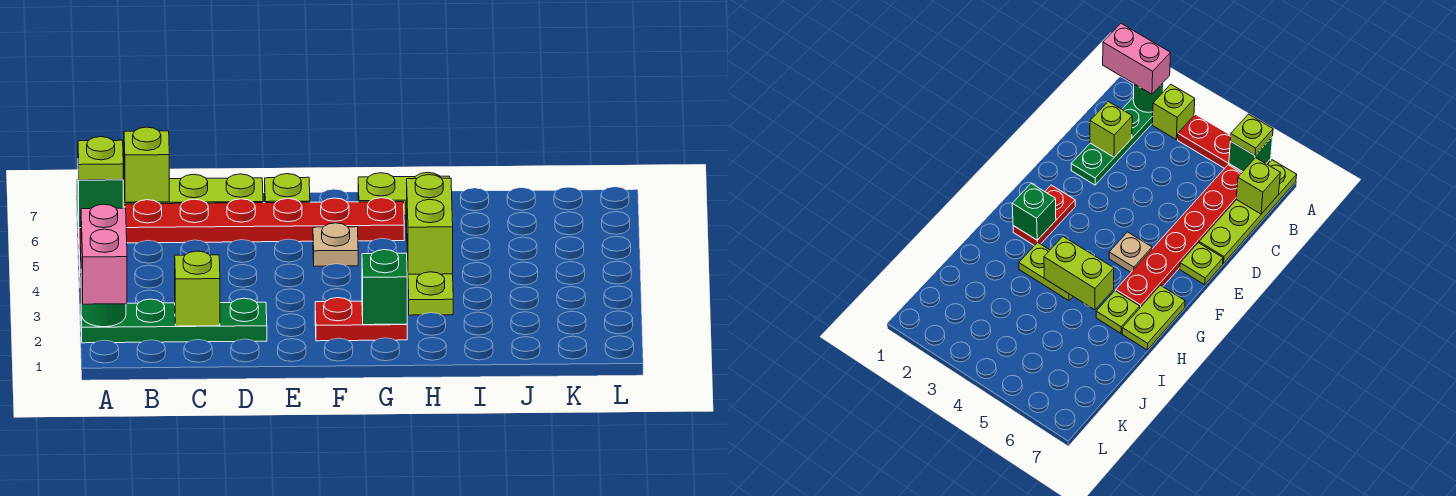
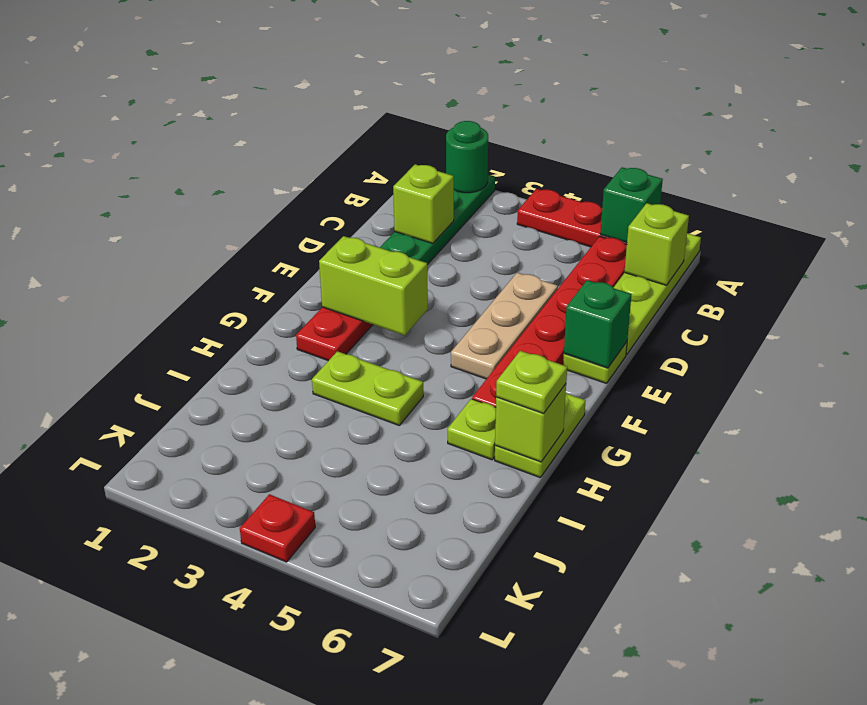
pink brick A1:A2 level 3 -> none
lime brick A3 level 1 -> lime brick H7 level 2
lime plate A6 level 3 -> lime plate H7 level 3
tan plate F5 level 1 -> tan plate D5:F5 level 1
green brick G2 level 2 -> green brick E7 level 2
lime brick H4:H5 level 2 -> lime brick F2:F3 level 2
none -> red plate L4 level 1

